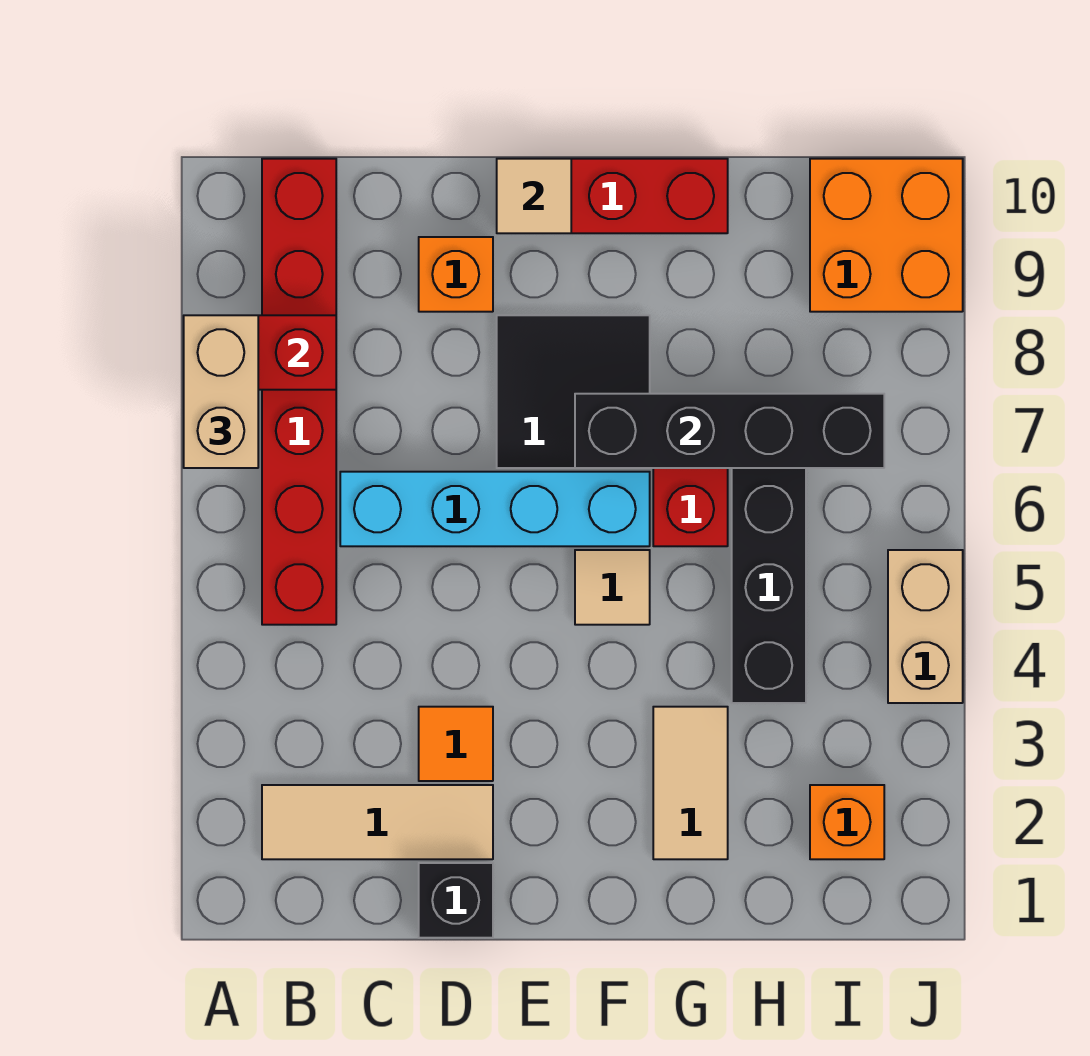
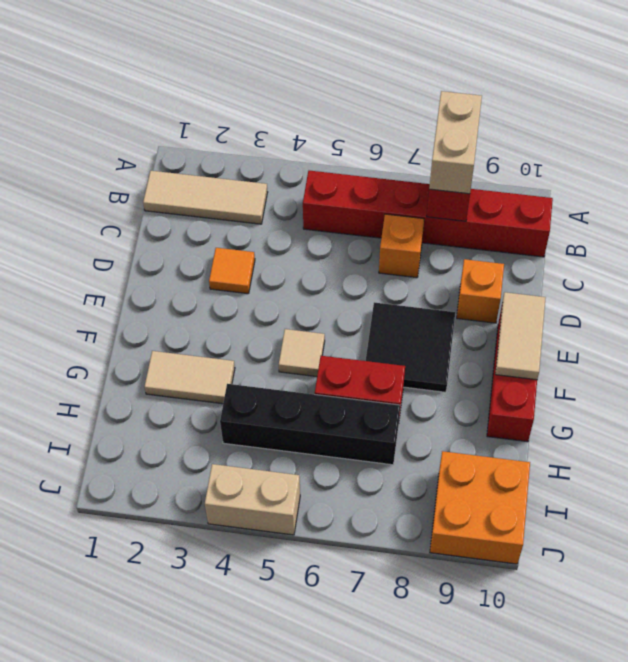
tan brick A7:A8 level 3 -> tan brick A8:B8 level 3
tan tile B2:D2 level 1 -> tan tile B1:B3 level 1
cyan brick C6:F6 level 1 -> none
black brick D1 level 1 -> none
tan tile E10 level 2 -> tan tile E10:F10 level 2
black brick F7:I7 level 2 -> none
orange brick I2 level 1 -> orange brick C7 level 1

